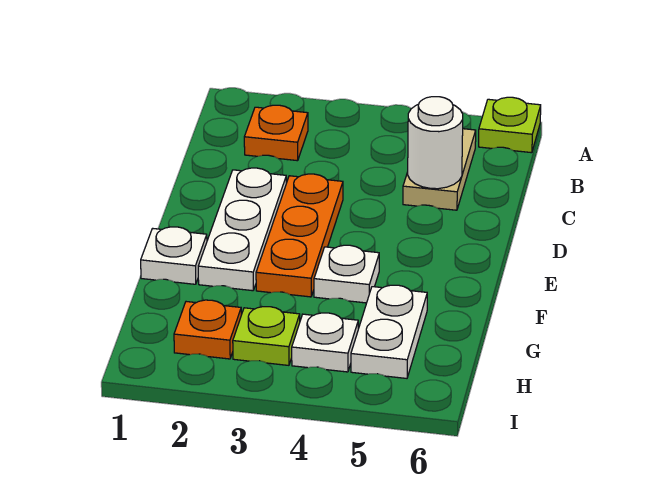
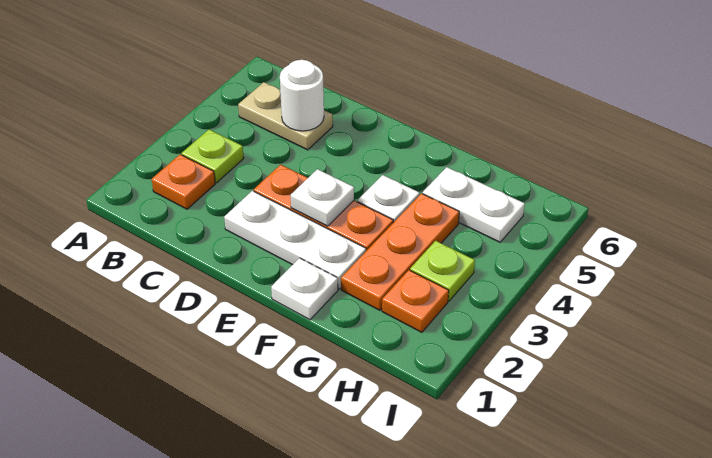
lime plate A6 level 1 -> lime plate B3 level 1
none -> orange plate G2:G4 level 1
white plate H4 level 1 -> white plate E3 level 2

